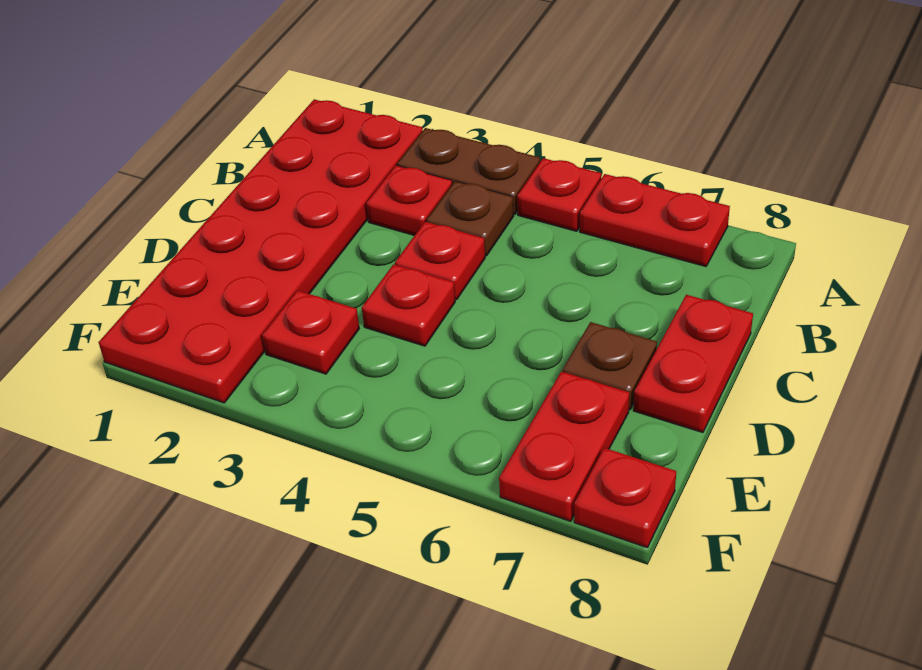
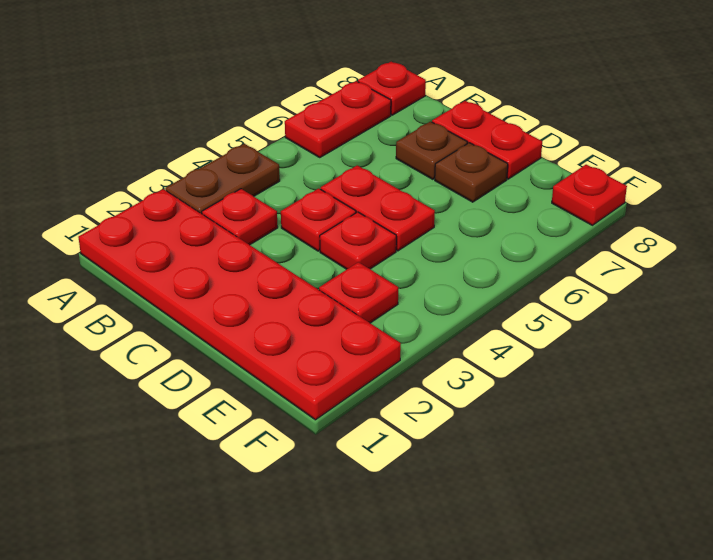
red plate A5 level 1 -> red plate A8 level 1
brown plate B4 level 1 -> brown plate C7 level 1
red plate E7:F7 level 1 -> red plate C5:D5 level 1

